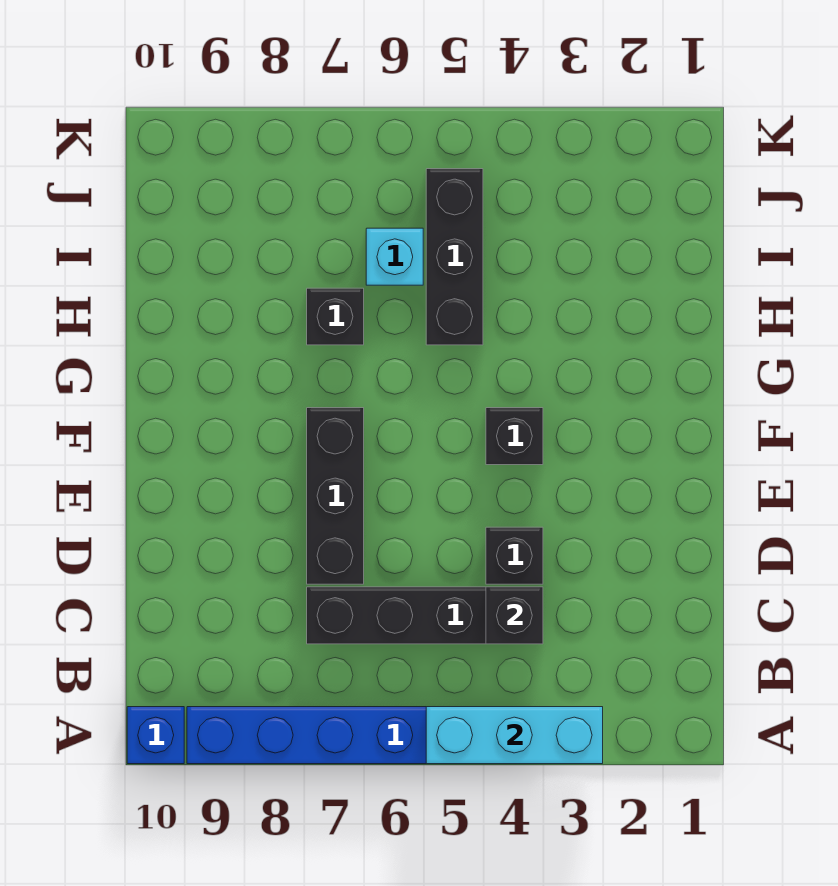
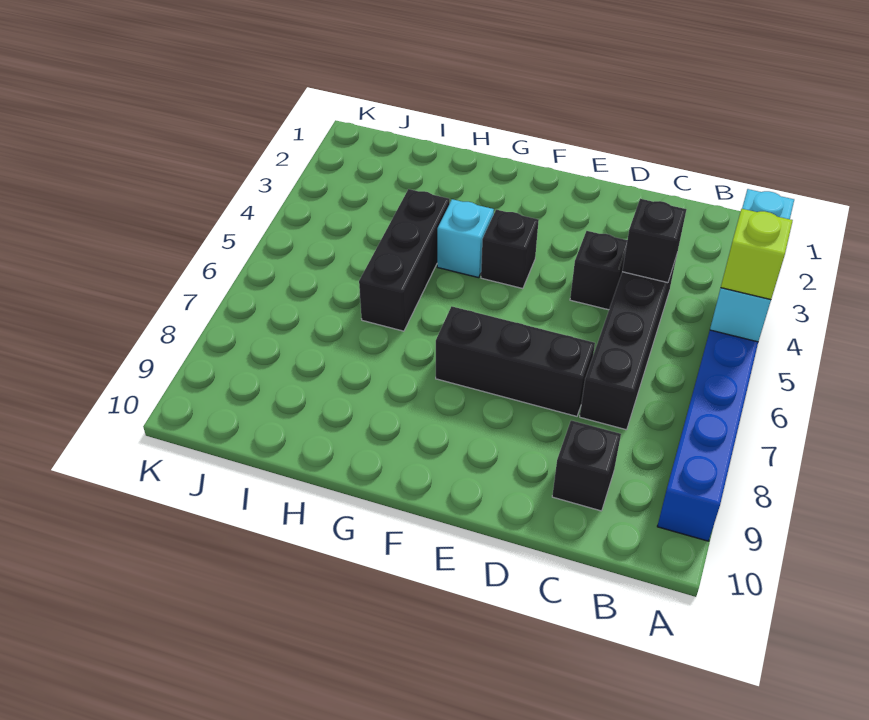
none -> lime brick A5 level 3
blue brick A10 level 1 -> none
black brick H5:J5 level 1 -> black brick H4:H6 level 1
black brick H7 level 1 -> black brick C9 level 1
cyan brick I6 level 1 -> cyan brick G4 level 1

